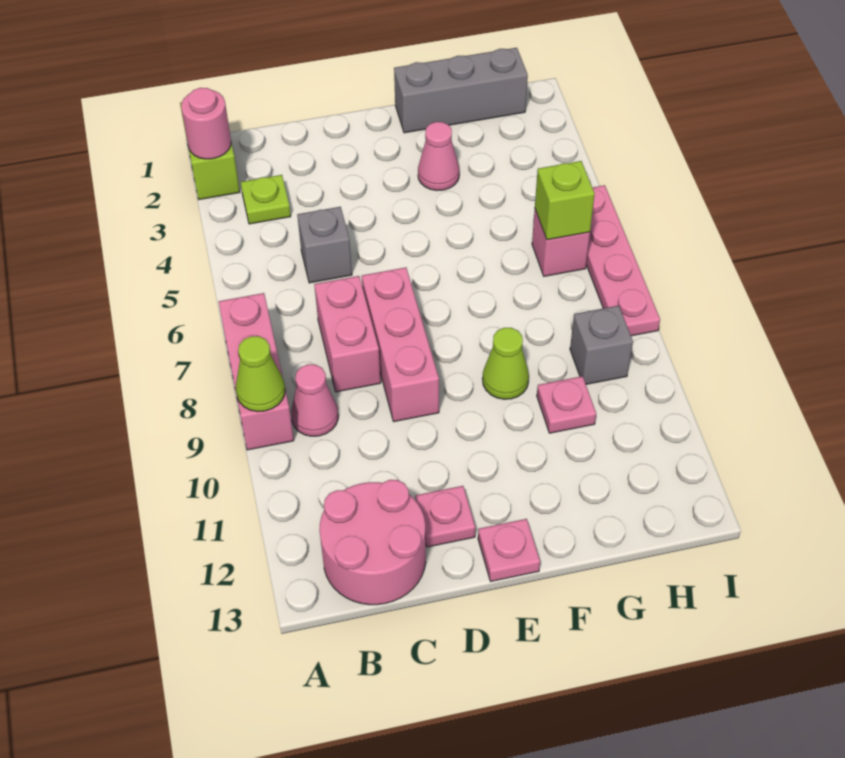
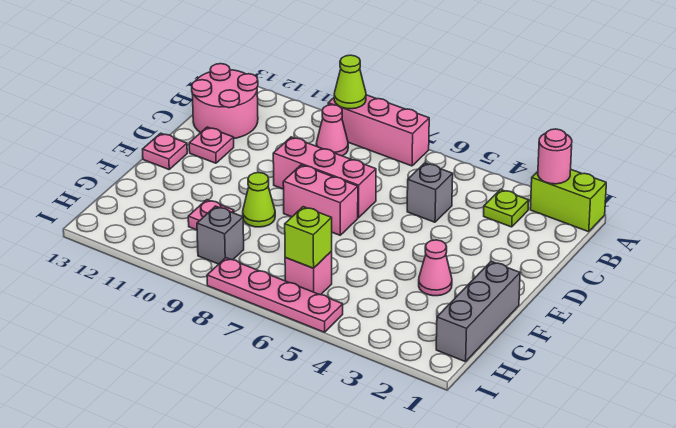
pink brick C7:C8 level 1 -> pink brick E7:E8 level 1

